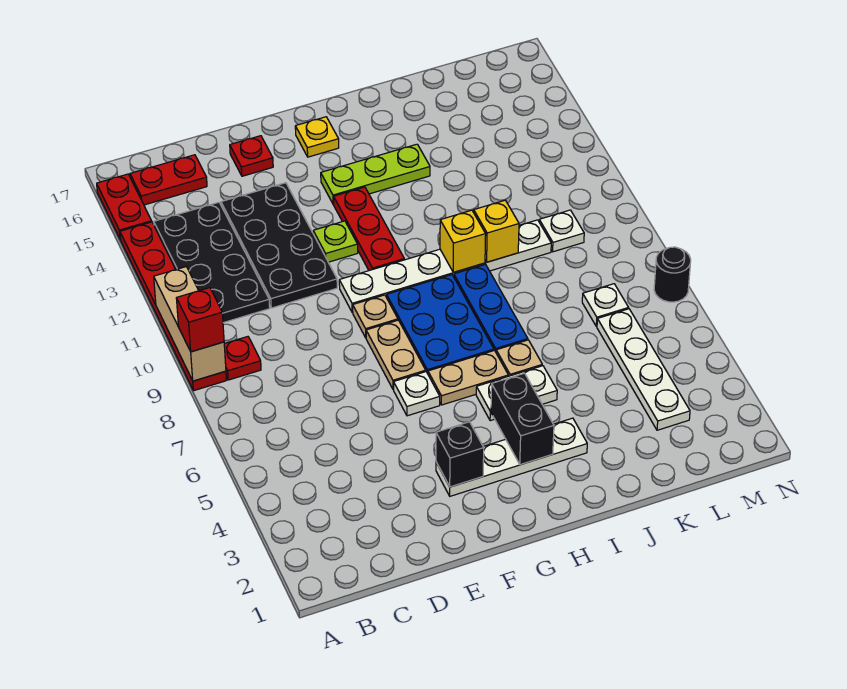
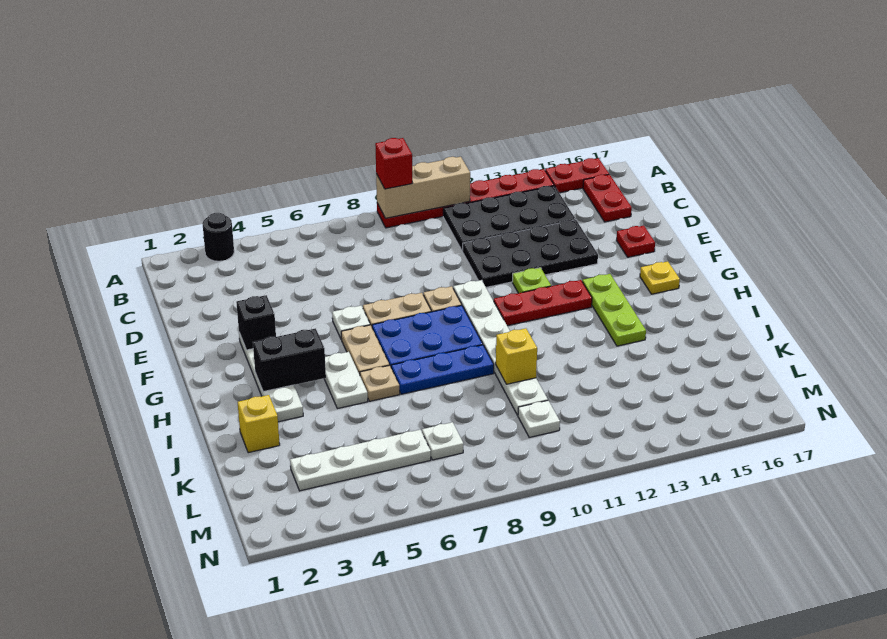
red plate B9 level 1 -> none
yellow brick I10 level 2 -> yellow brick J2 level 1
black round brick N7 level 1 -> black round brick A3 level 1

